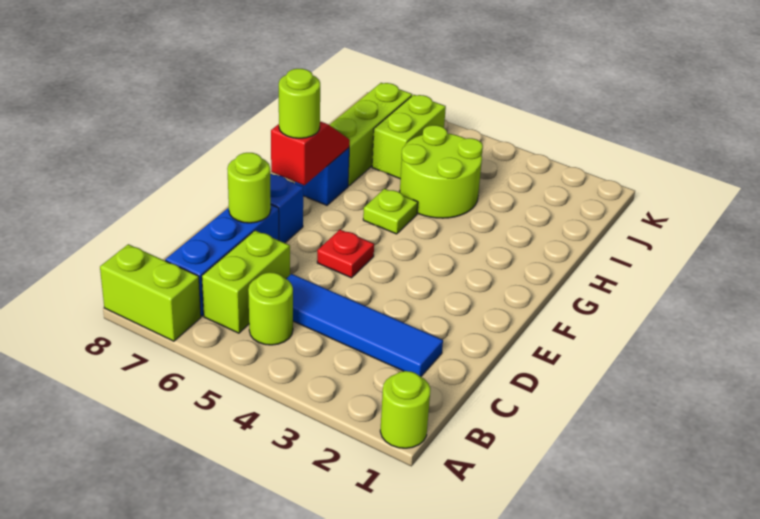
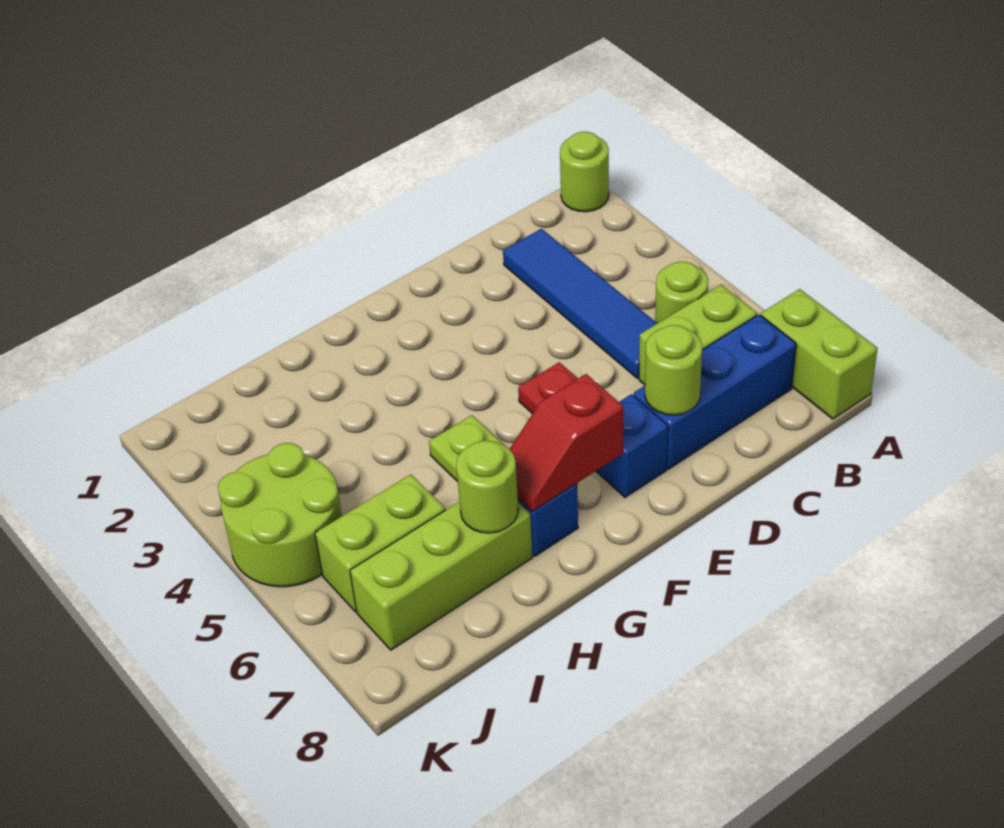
lime round brick F7 level 3 -> lime round brick H7 level 2
lime round brick H4:I5 level 1 -> lime round brick J4:K5 level 1

